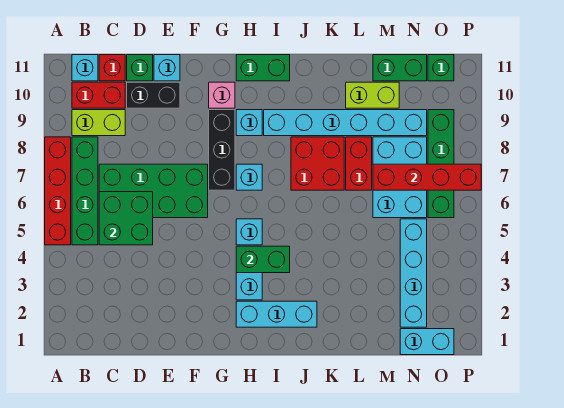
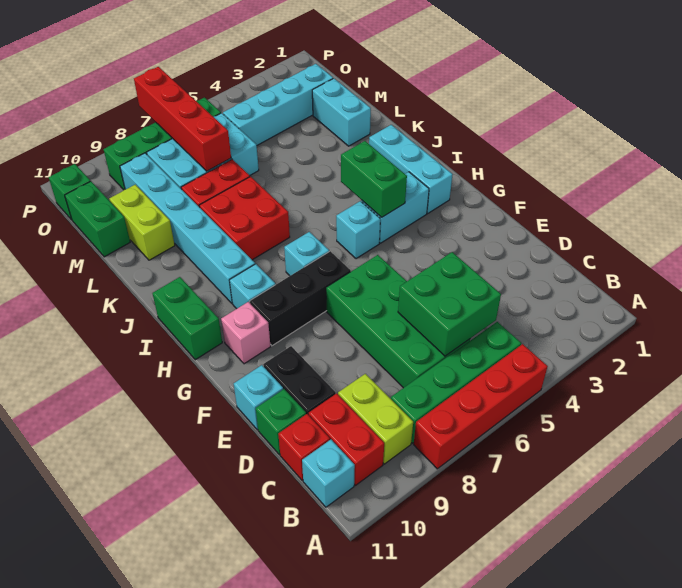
cyan brick N1:O1 level 1 -> cyan brick L2:M2 level 1

